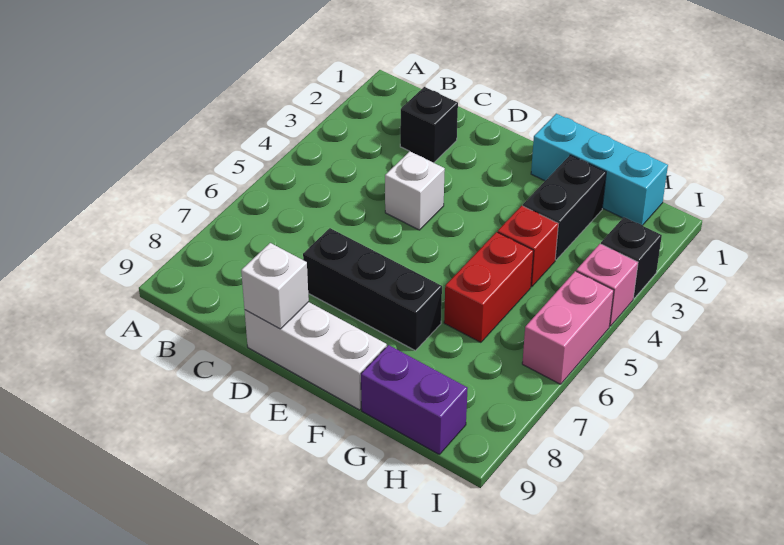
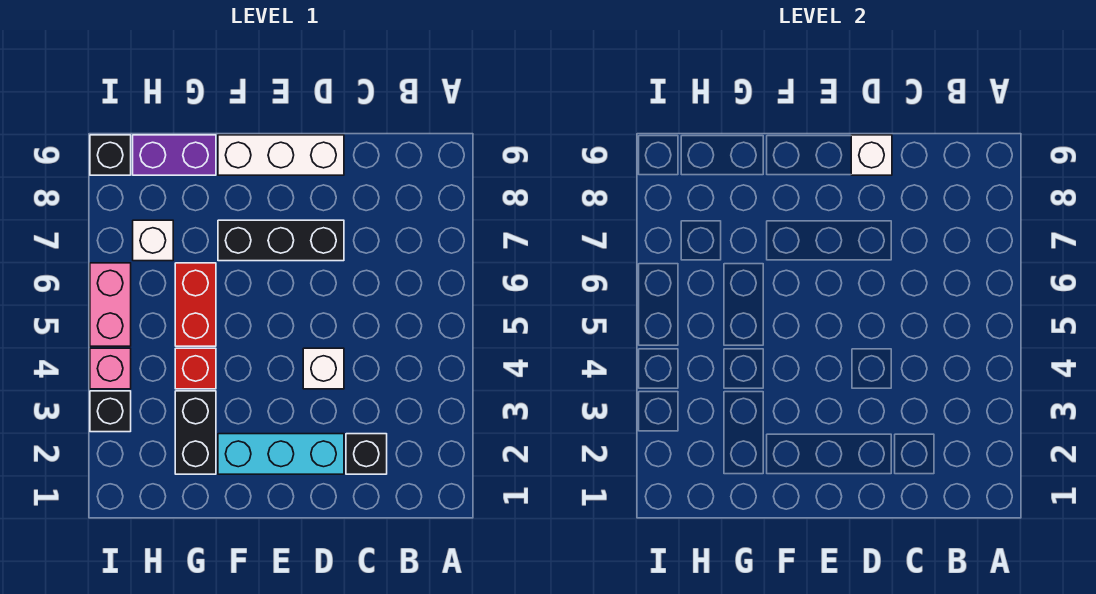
cyan brick F1:H1 level 1 -> cyan brick D2:F2 level 1
none -> white brick H7 level 1
none -> black brick I9 level 1

